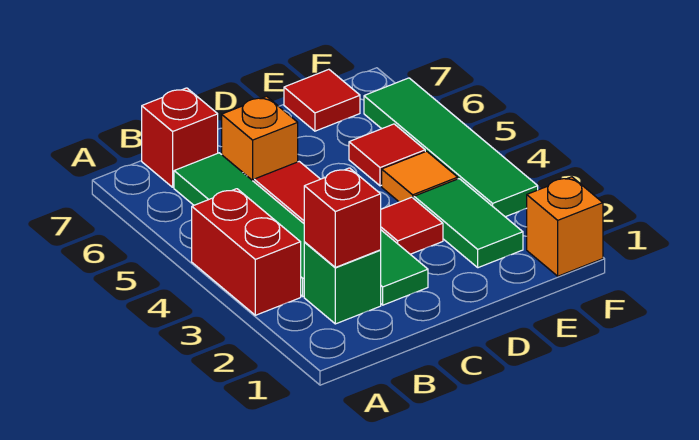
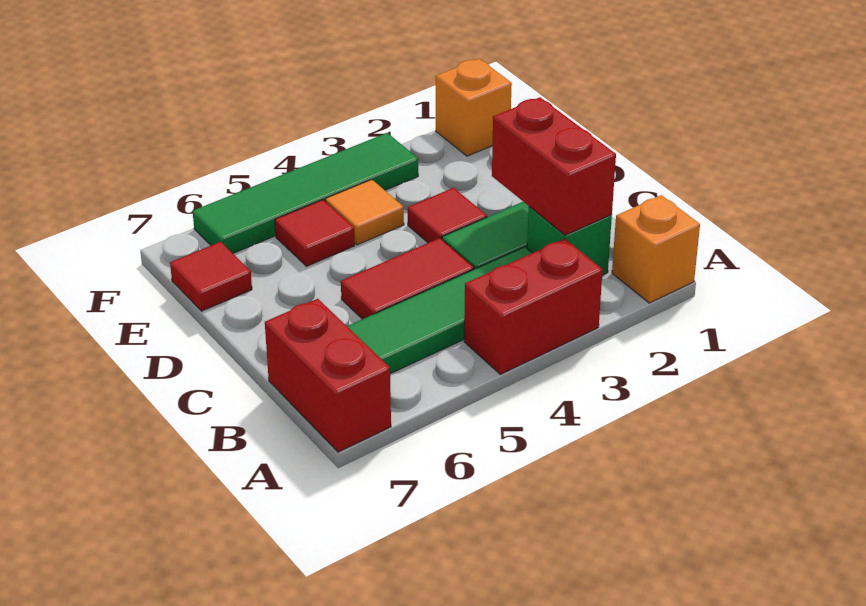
red brick B2 level 2 -> red brick B2:C2 level 2
red brick B7 level 1 -> red brick A7:B7 level 1
orange brick C6 level 1 -> orange brick A1 level 1
green tile E2:E3 level 1 -> none

